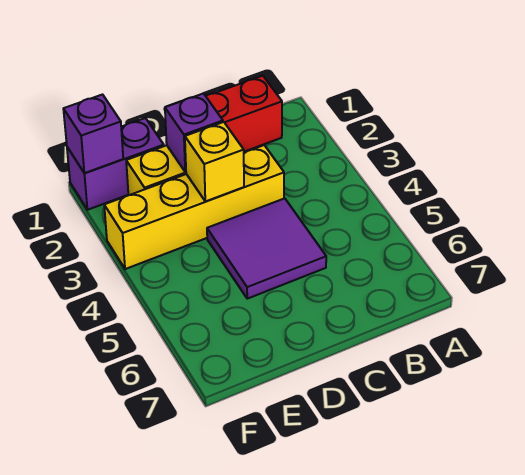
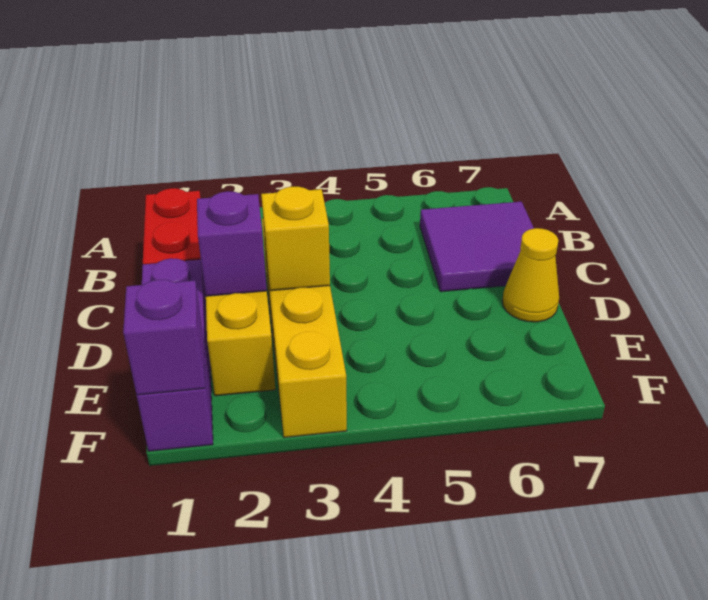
purple tile C4:D5 level 1 -> purple tile B6:C7 level 1
none -> yellow cone D7 level 1
purple brick E1:F1 level 1 -> purple brick D1:F1 level 1

